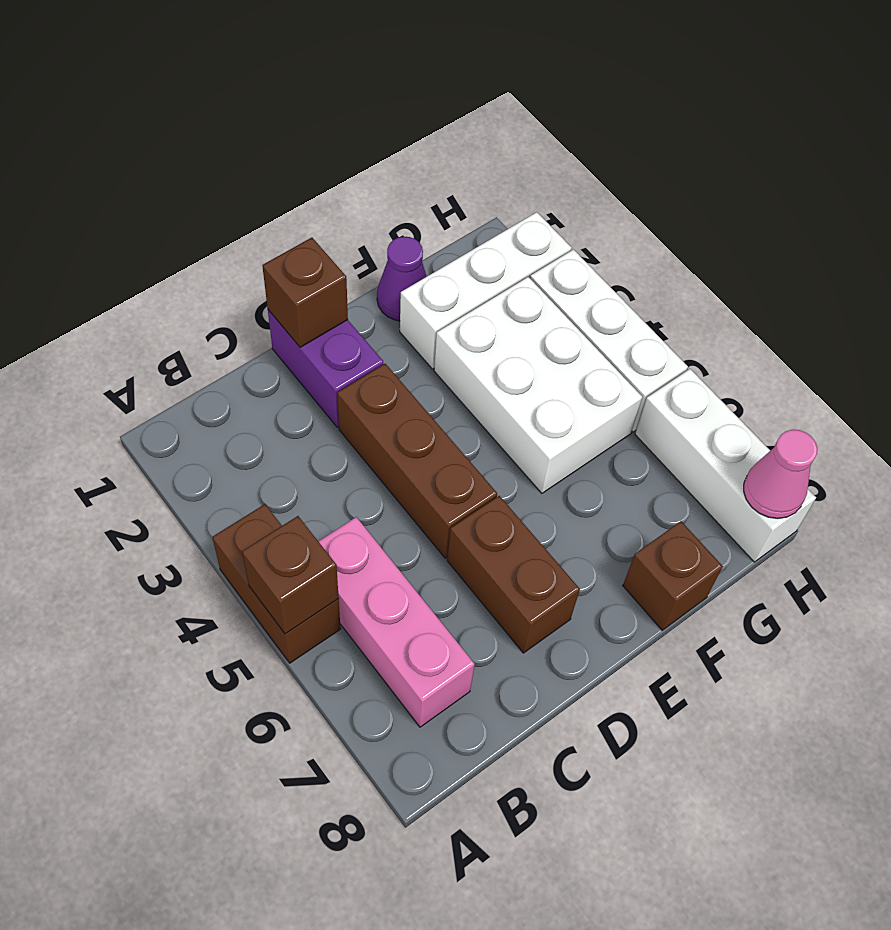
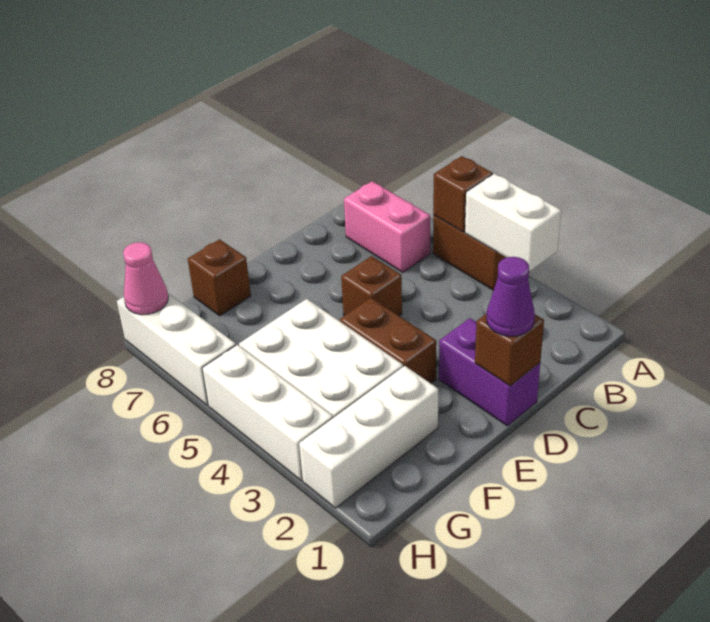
none -> white brick A3:A4 level 2
pink brick B5:B7 level 1 -> pink brick B6:B7 level 1
brown brick D3:D5 level 1 -> brown brick D5 level 1
brown brick D6:D7 level 1 -> brown brick E3:E4 level 1
purple cone F1 level 1 -> purple cone D1 level 3

